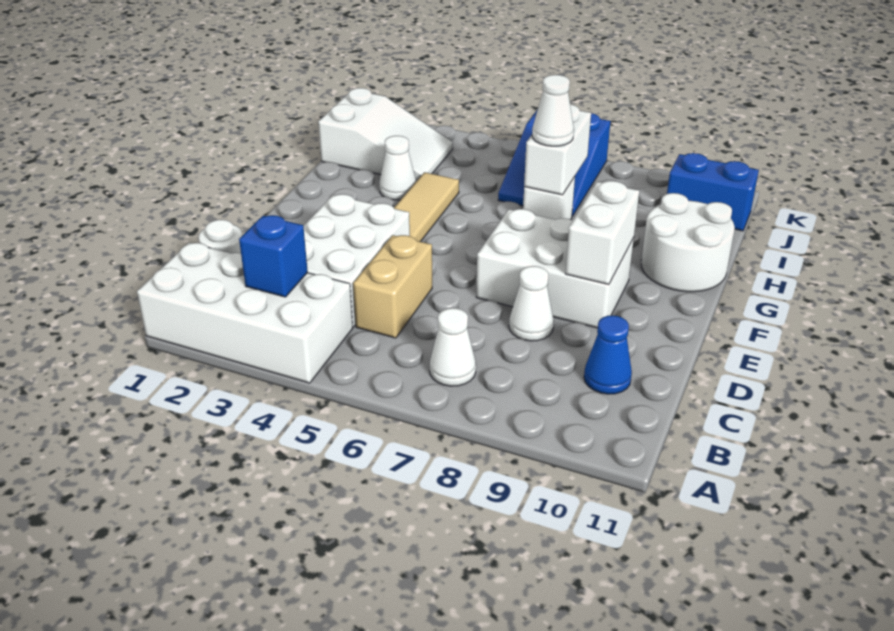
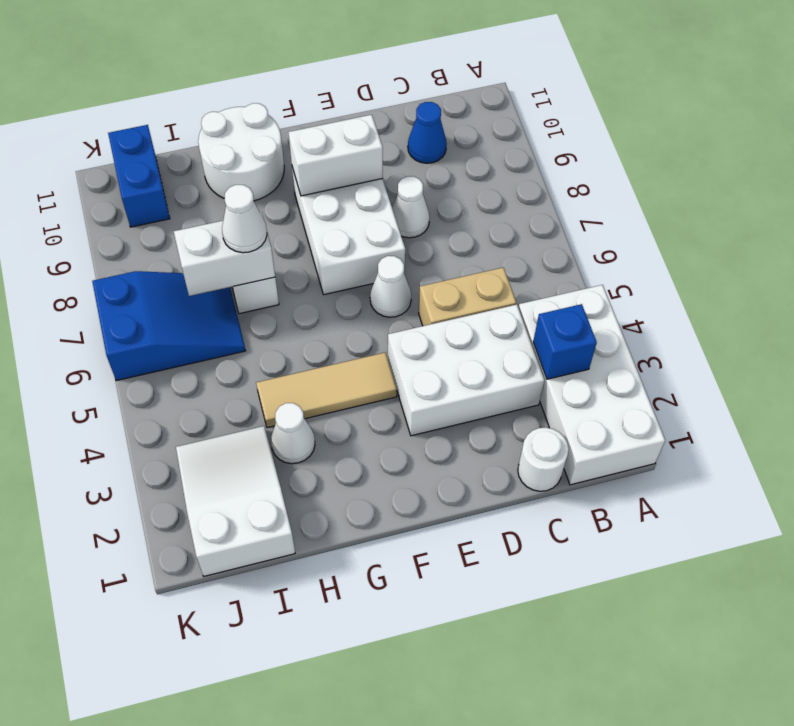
white cone B7 level 1 -> white cone E6 level 1

